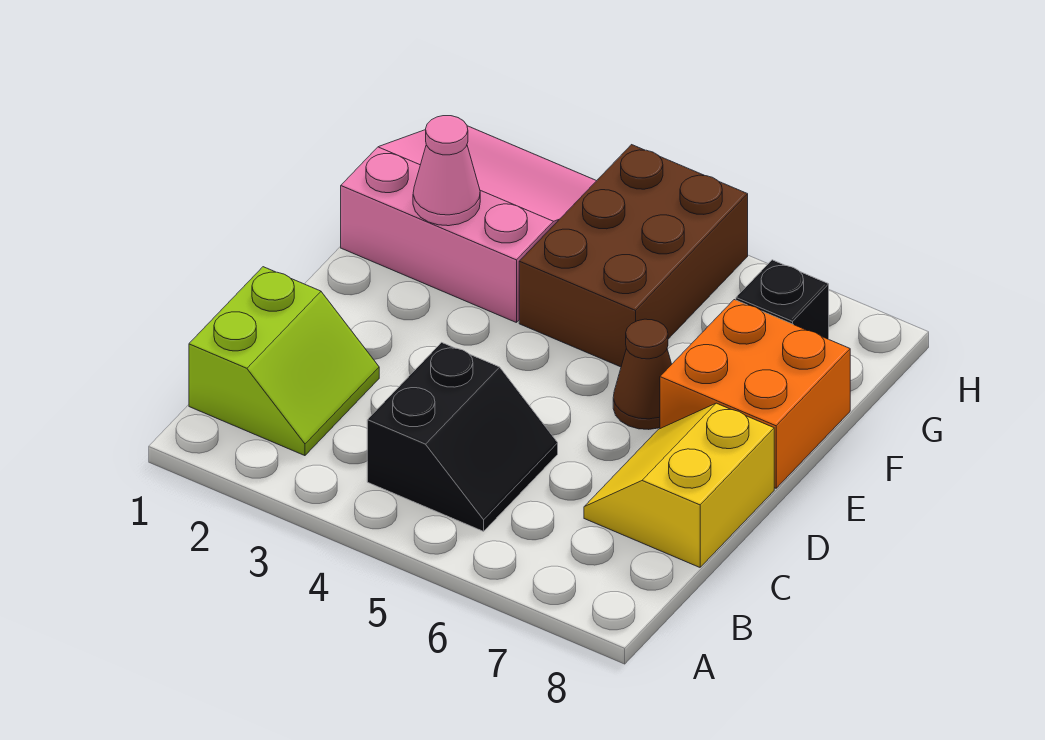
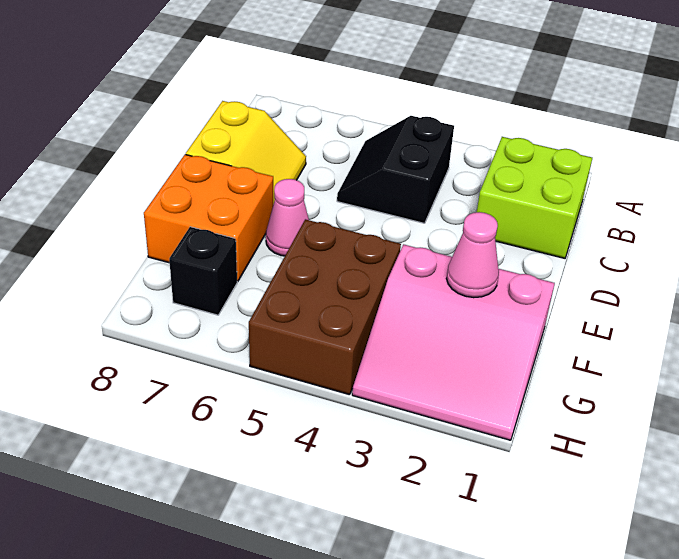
lime slope B1:C2 level 1 top 1 -> lime brick B1:C2 level 1
brown cone E6 level 1 -> pink cone E6 level 1

